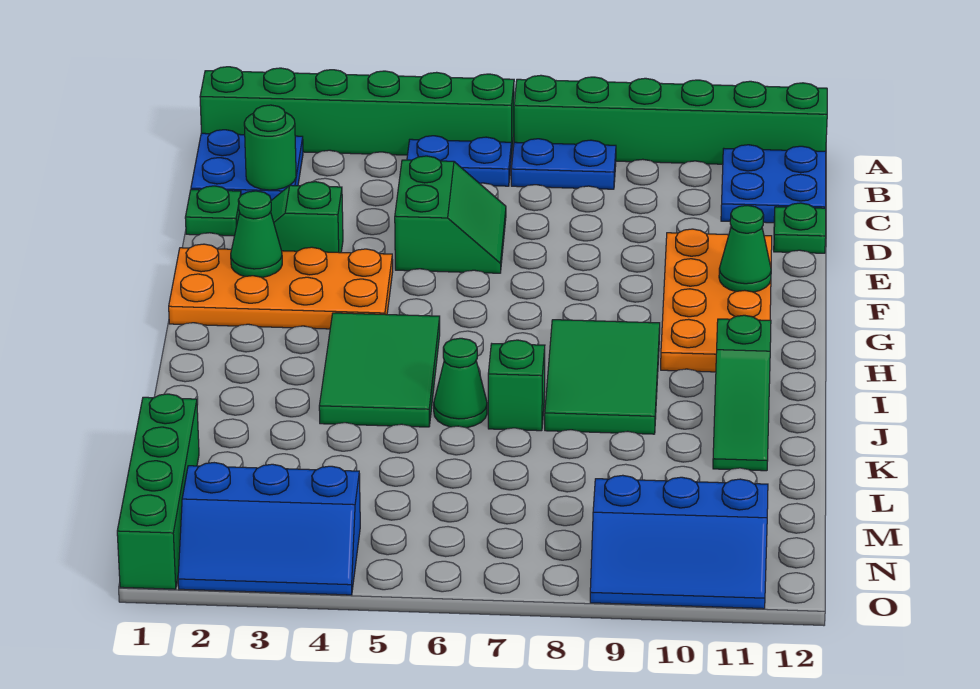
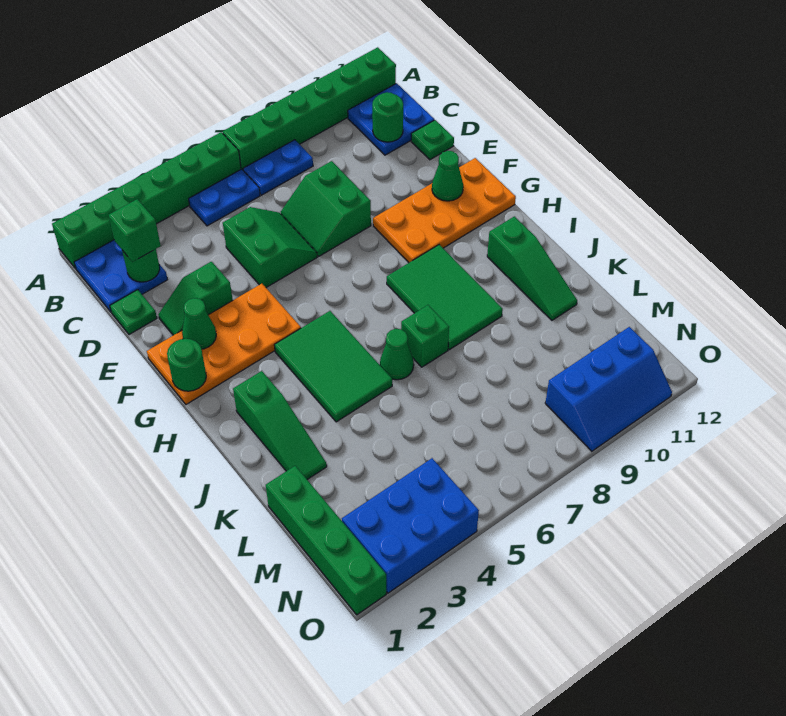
none -> green brick C2 level 3
none -> green round brick C11 level 2
none -> green slope D7:E8 level 1 top 8
orange plate E10:H11 level 1 -> orange plate F9:G12 level 1
none -> green round brick G1 level 2
none -> green slope I2:K2 level 1 top I
blue slope N2:O4 level 1 top N -> blue brick N2:O4 level 1

